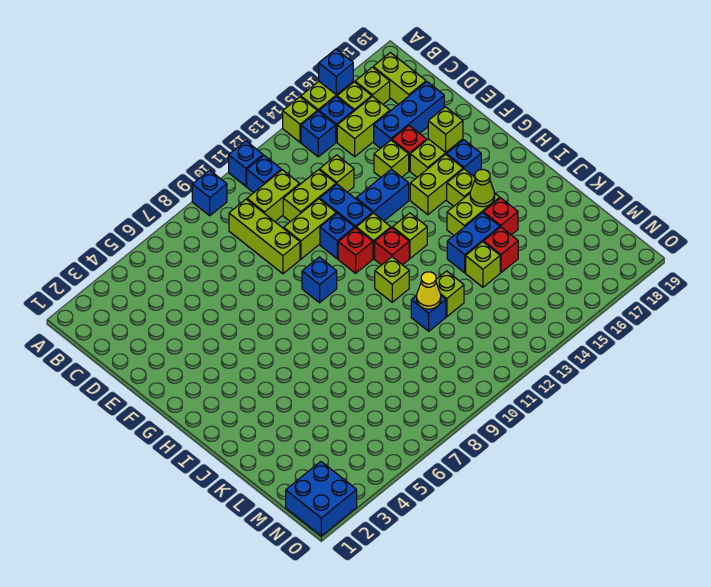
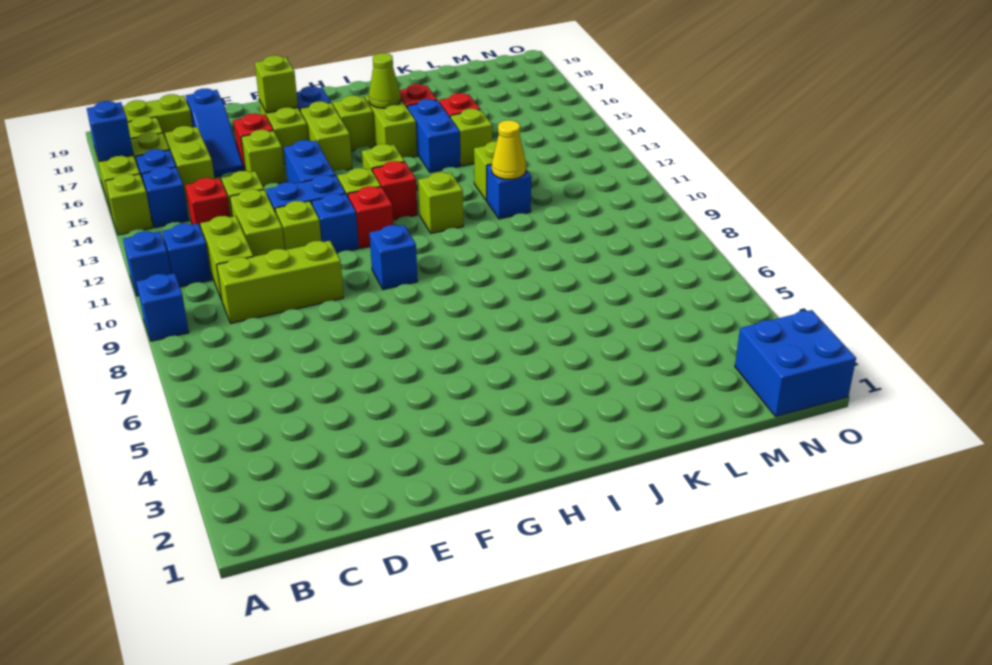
none -> red brick C13 level 1
blue brick D16:D18 level 1 -> blue slope D16:D18 level 1 top 18
lime brick E10:E11 level 1 -> lime brick E11 level 1

